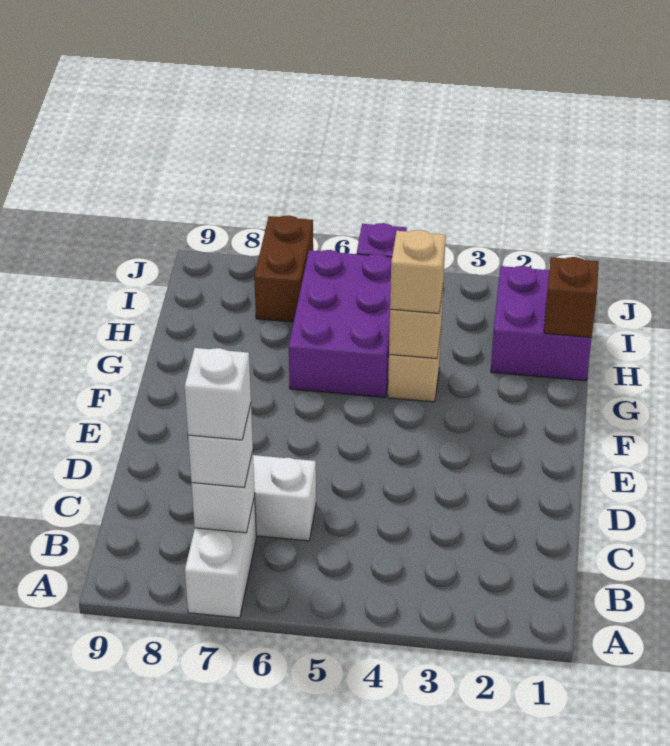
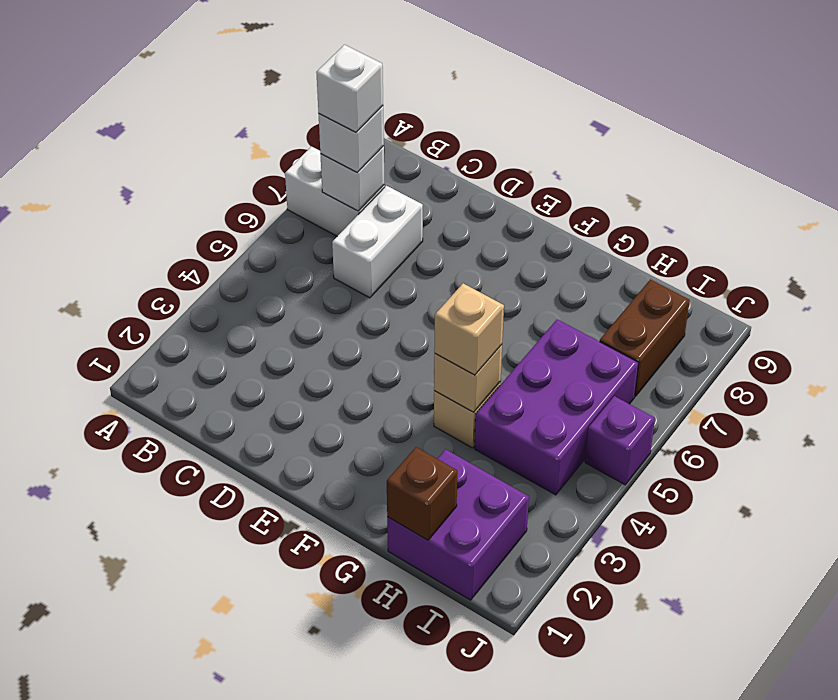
purple brick G5:I6 level 1 -> purple brick H4:I6 level 1
brown brick I7:J7 level 1 -> brown brick I7:I8 level 1

